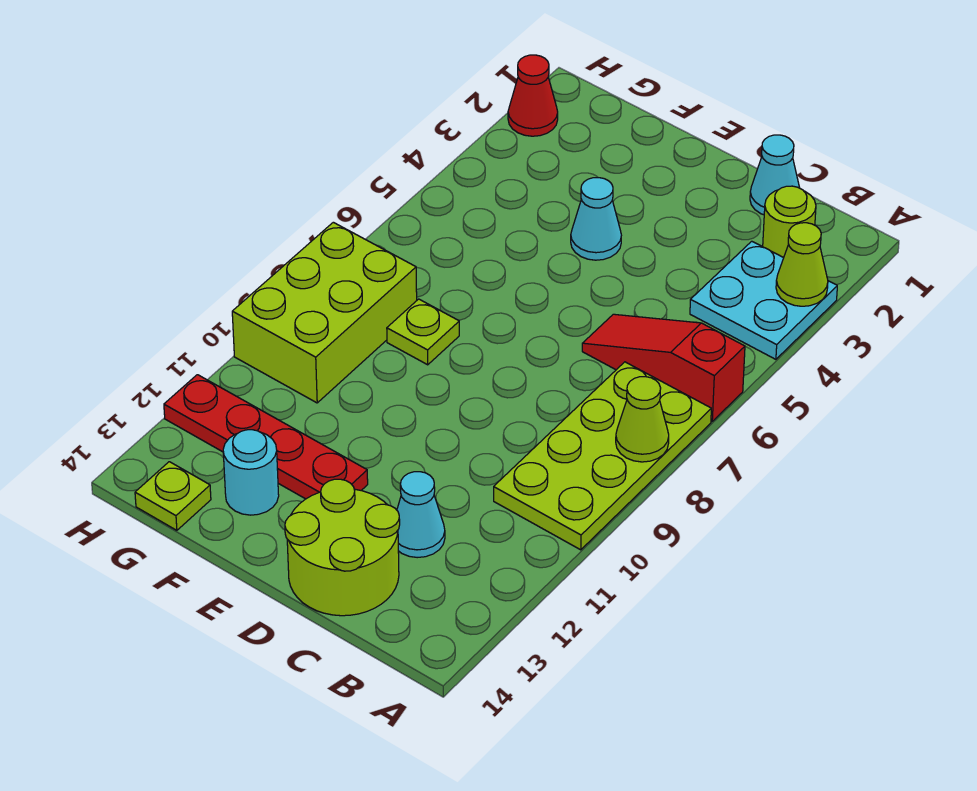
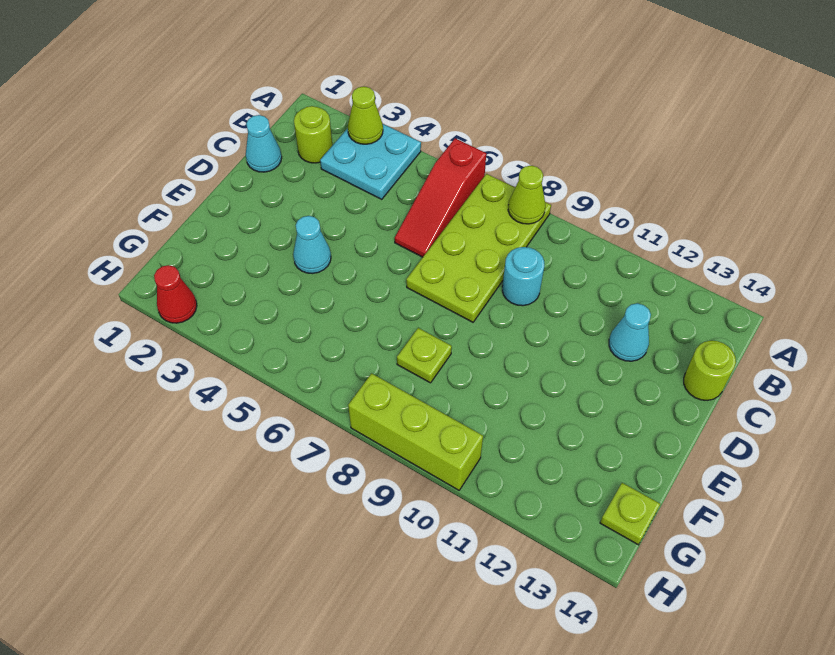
lime plate A7:B10 level 1 -> lime plate A7:D8 level 1
lime round brick C13:D14 level 1 -> lime round brick C14 level 1
red plate E12:H12 level 1 -> none
cyan round brick F13 level 1 -> cyan round brick C9 level 1
lime brick G8:H10 level 1 -> lime brick H8:H10 level 1

